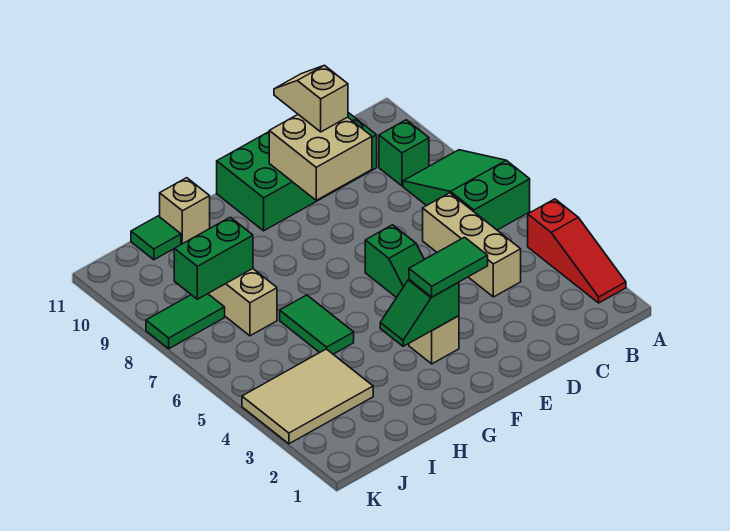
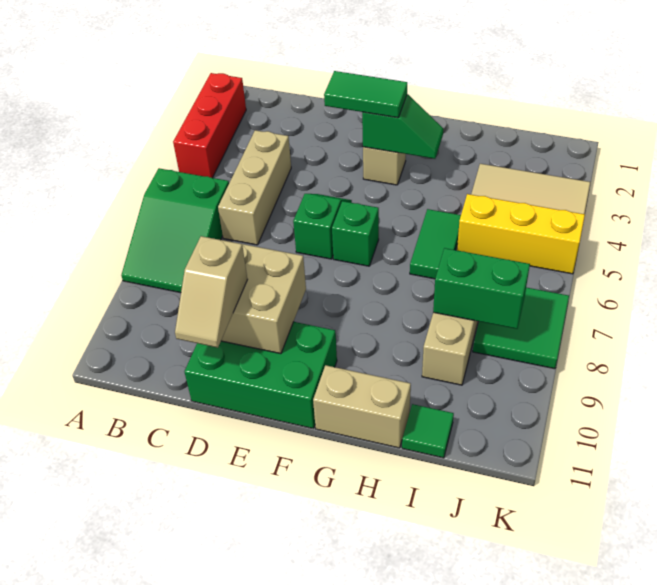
red slope A2:A4 level 1 top 4 -> red brick A2:A4 level 1
green brick B9 level 1 -> green brick F6 level 1
green brick C10:F11 level 1 -> green brick D10:F11 level 1
tan brick H11 level 1 -> tan brick G11:H11 level 1
none -> yellow brick I5:K5 level 1
green tile J8:K8 level 1 -> green tile J7:K8 level 1

